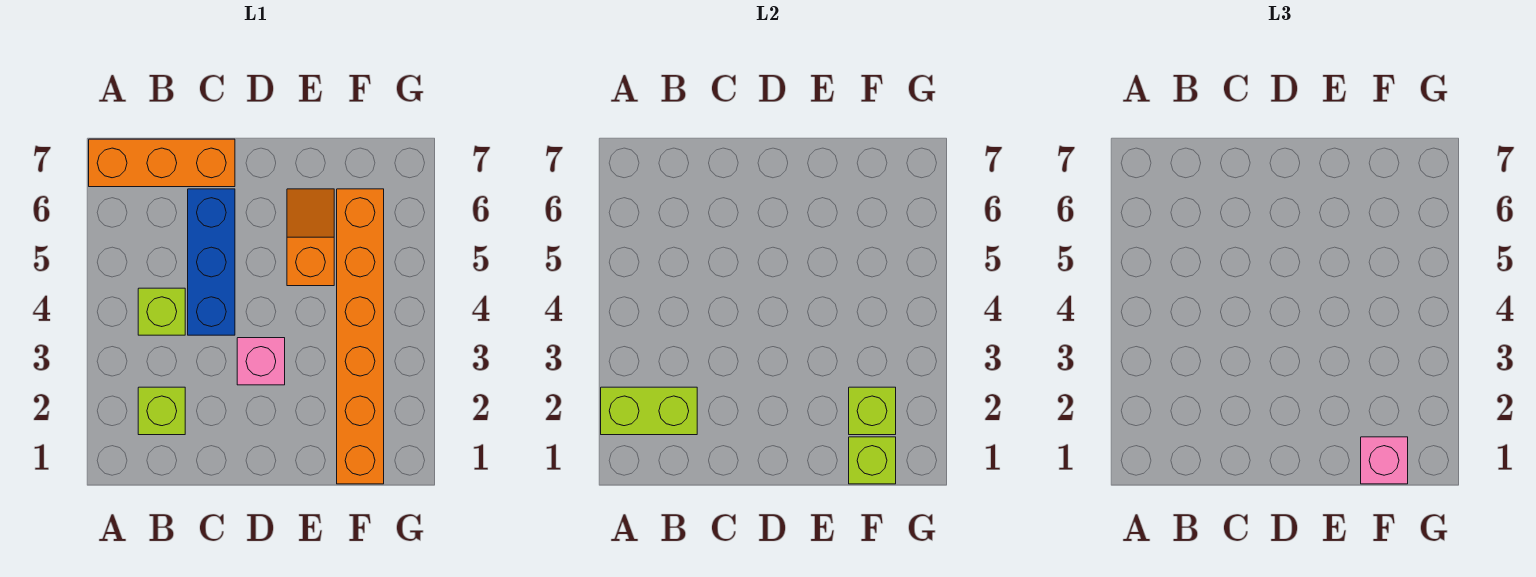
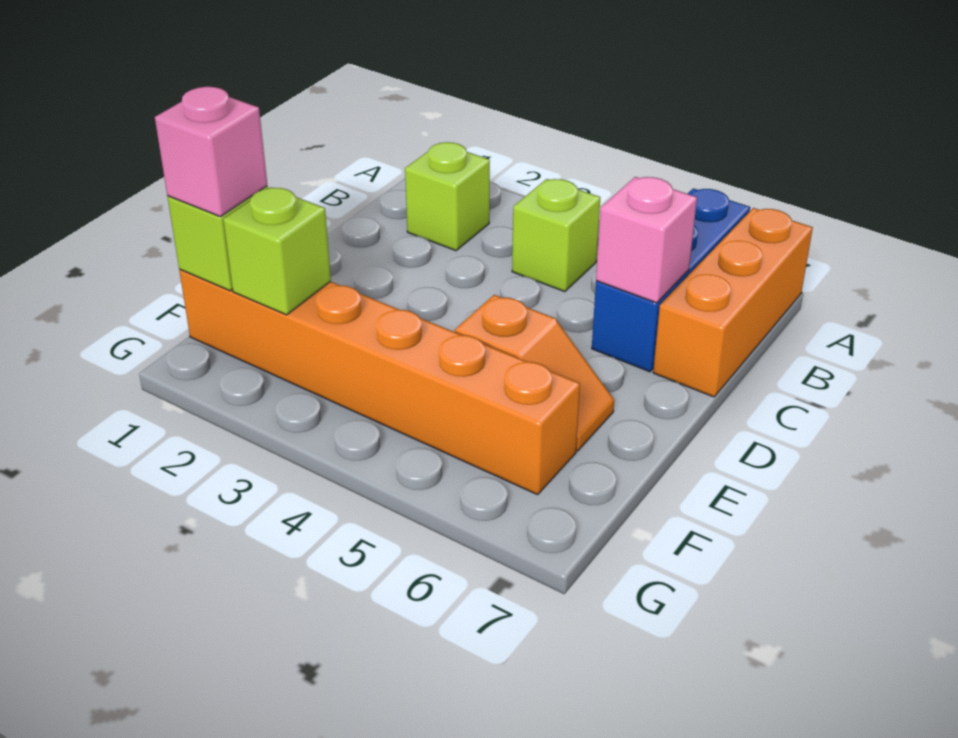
lime brick A2:B2 level 2 -> none
blue brick C4:C6 level 1 -> blue brick A6:C6 level 1
pink brick D3 level 1 -> pink brick C6 level 2

